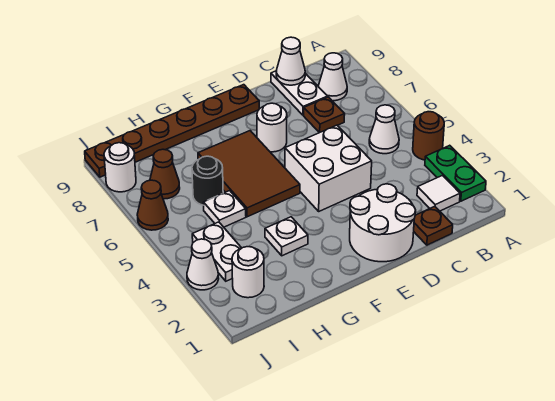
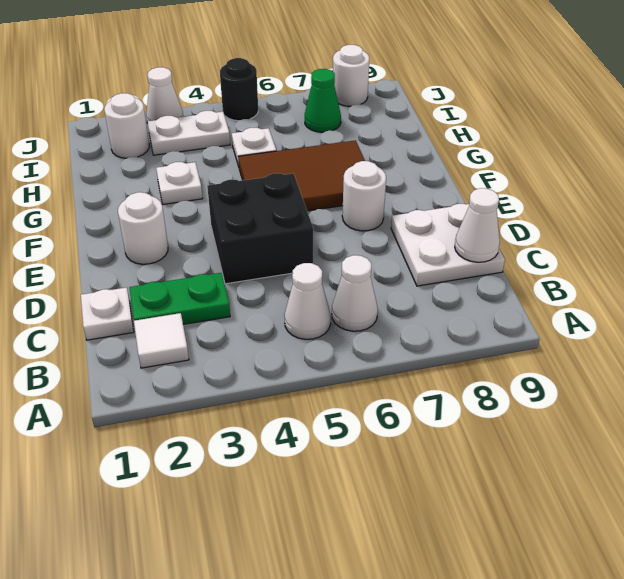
green plate A2:A3 level 1 -> green plate C2:C3 level 1
brown round brick A4 level 1 -> none
white cone B8 level 1 -> white cone B6 level 1
brown plate C1 level 1 -> white plate C1 level 1
brown plate C7 level 1 -> none
white plate C8:C9 level 1 -> white plate C8:D9 level 1
white round brick D1:E2 level 1 -> white round brick E2 level 1
white brick D4:E5 level 1 -> black brick D4:E5 level 1
brown plate E9:J9 level 1 -> none
black round brick H6 level 1 -> black round brick J5 level 1
brown cone I7 level 1 -> green cone I7 level 1
brown cone J6 level 1 -> none

